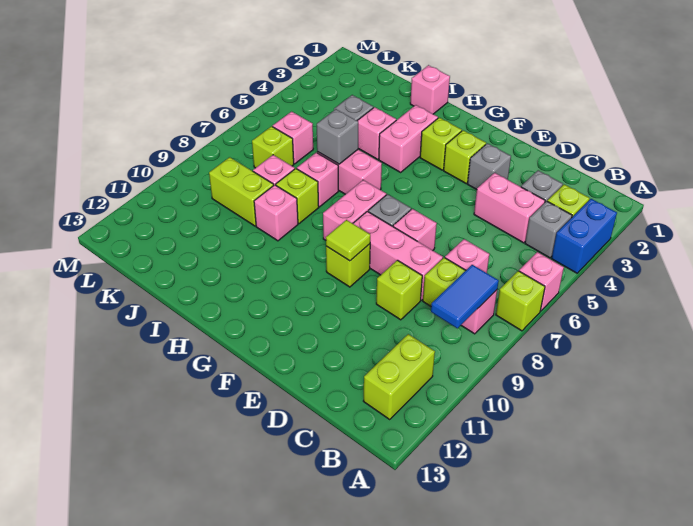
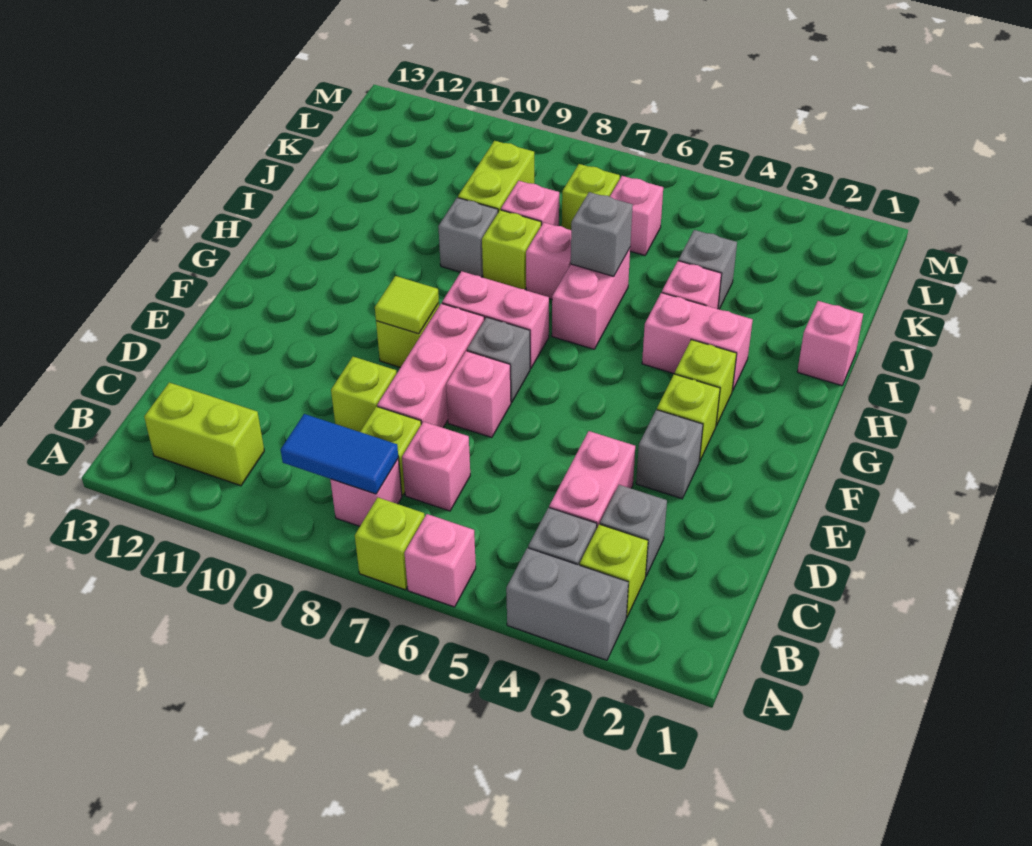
blue brick A3:A4 level 1 -> grey brick A3:A4 level 1
pink brick I9 level 1 -> grey brick I9 level 1

